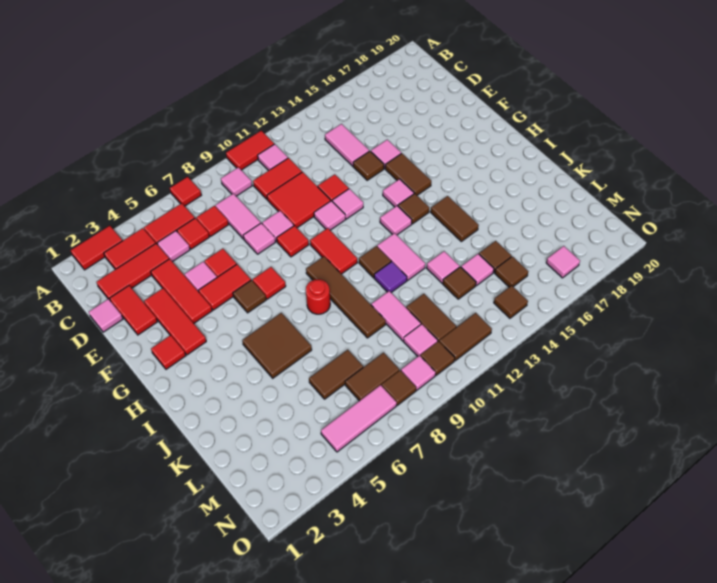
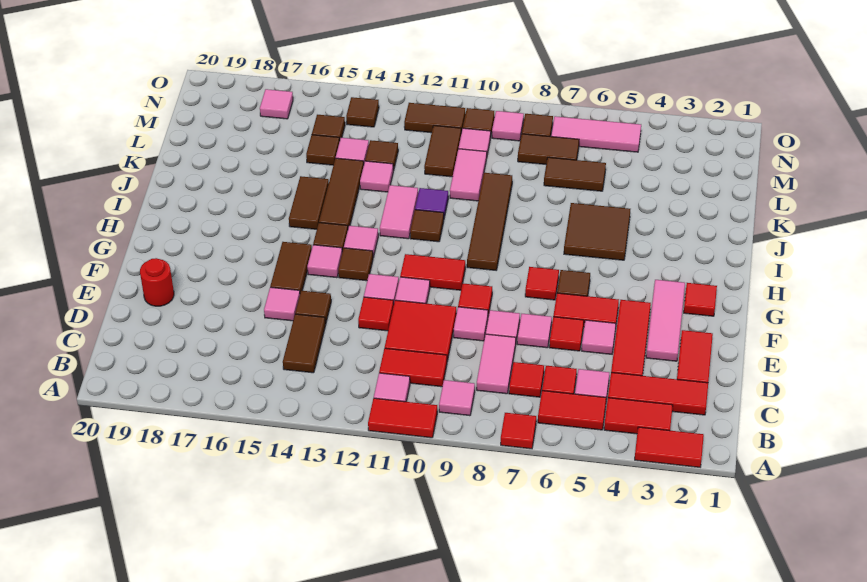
pink tile C14:D14 level 1 -> brown tile C14:D14 level 1
pink tile D1 level 1 -> pink tile E7 level 1
red tile E3:G3 level 1 -> pink tile E3:G3 level 1
red tile G10:H10 level 1 -> red tile G10:G11 level 1
none -> brown tile G13 level 1
red round brick I8 level 1 -> red round brick E19 level 1
none -> brown tile I14:K14 level 1

